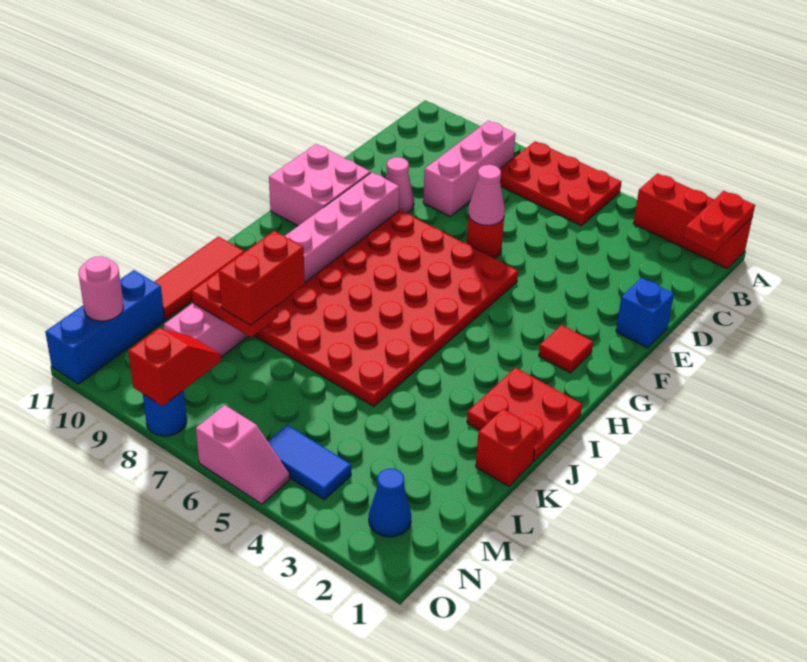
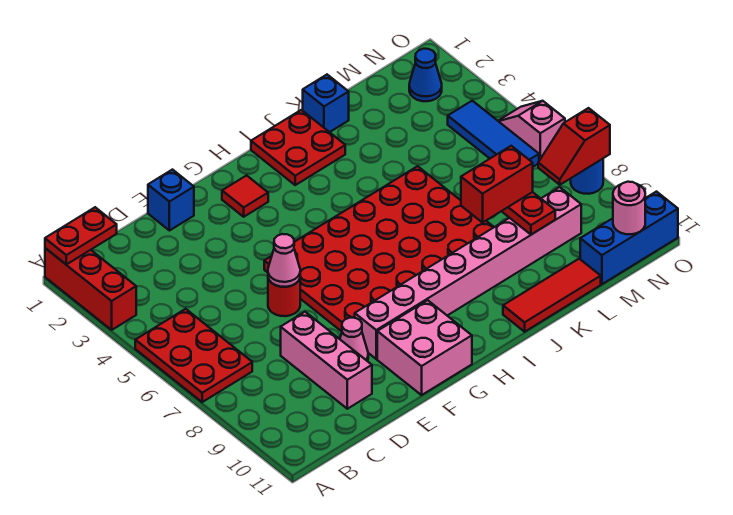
pink brick B8:D8 level 1 -> pink brick D8:D10 level 1
red brick K1 level 1 -> blue brick K1 level 1
blue tile N4:N5 level 1 -> blue tile N4:N6 level 1

